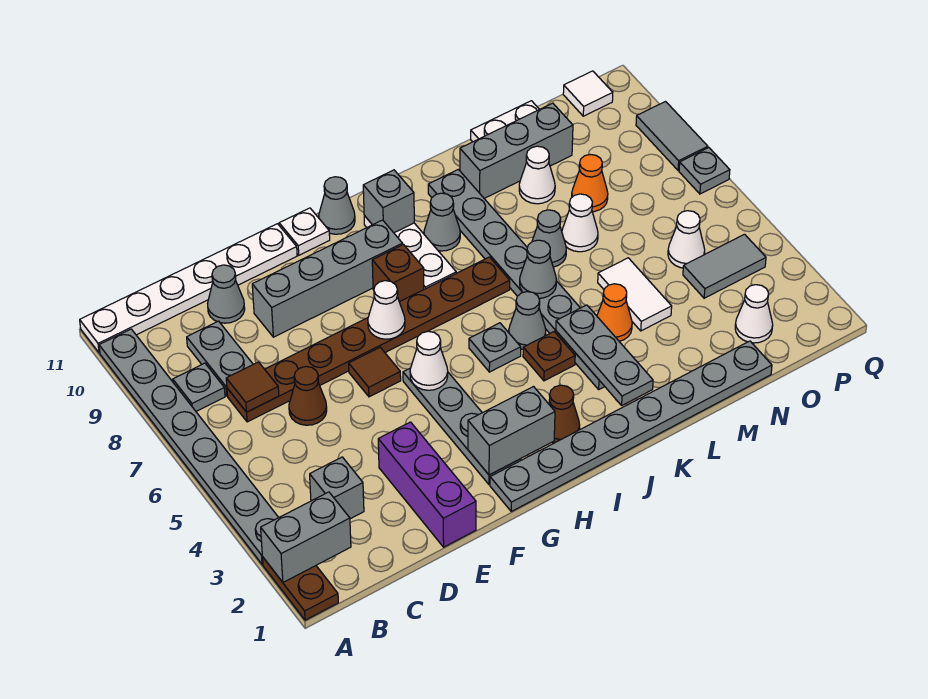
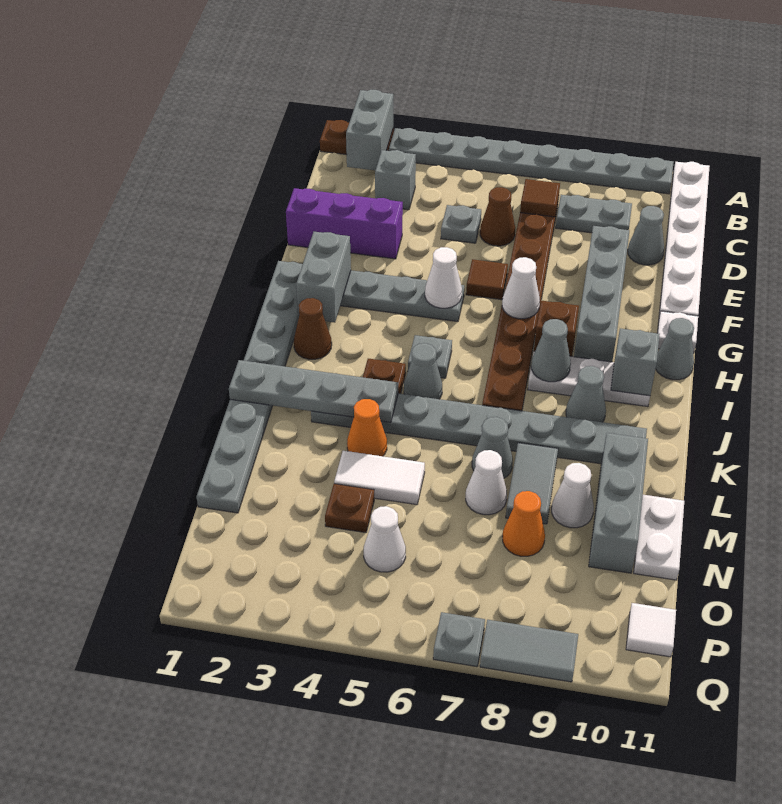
grey plate B8 level 1 -> grey plate D5 level 1
grey plate K2:K4 level 2 -> grey plate K1:K4 level 2
grey cone K6 level 2 -> grey cone I8 level 2
none -> brown plate N4 level 1
white cone O2 level 1 -> none
grey tile O4:P4 level 1 -> grey tile L8:M8 level 1

